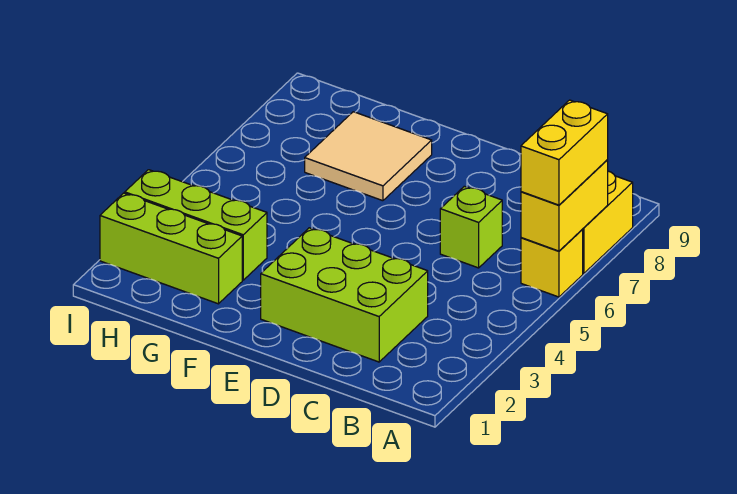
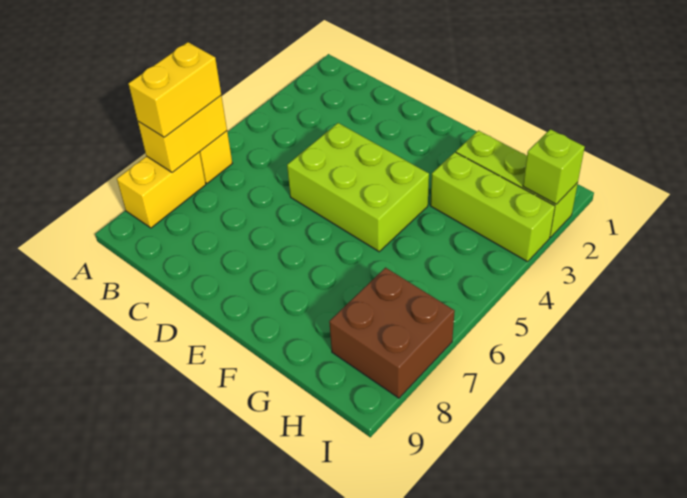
lime brick C2:E3 level 1 -> lime brick D4:F5 level 1
lime brick C6 level 1 -> lime brick I2 level 2
tan tile F7:G8 level 1 -> none
none -> brown brick H7:I8 level 1

